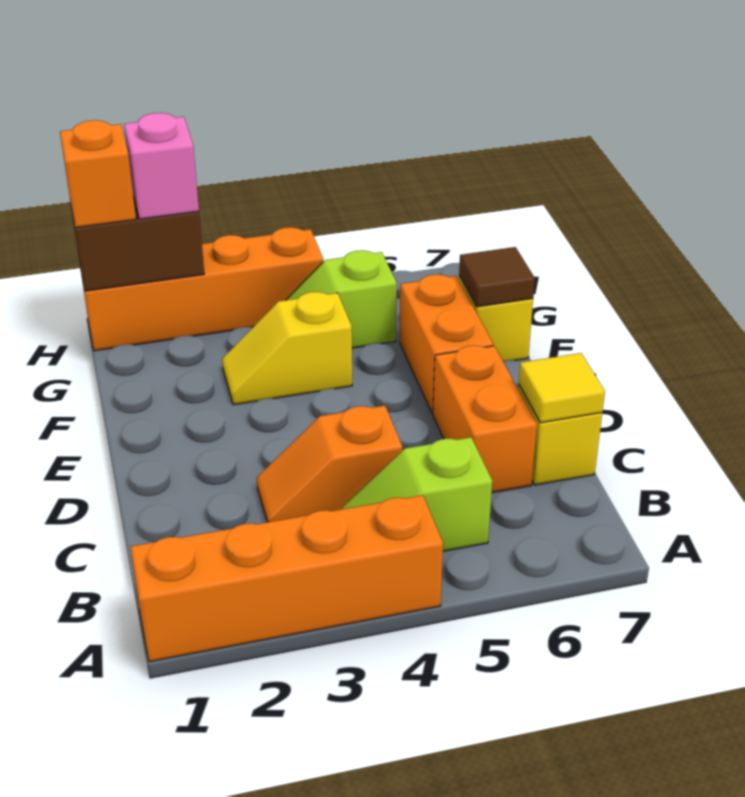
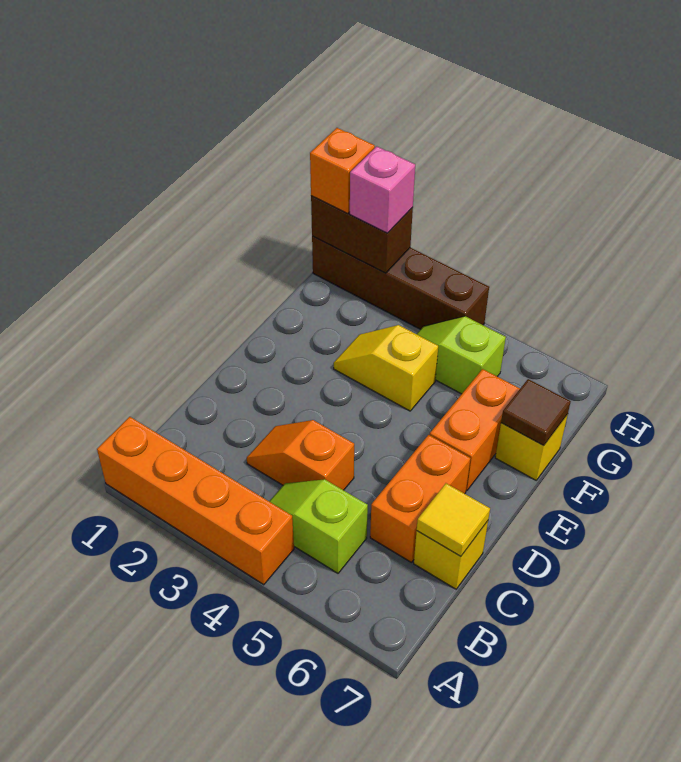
orange brick H1:H4 level 1 -> brown brick H1:H4 level 1

